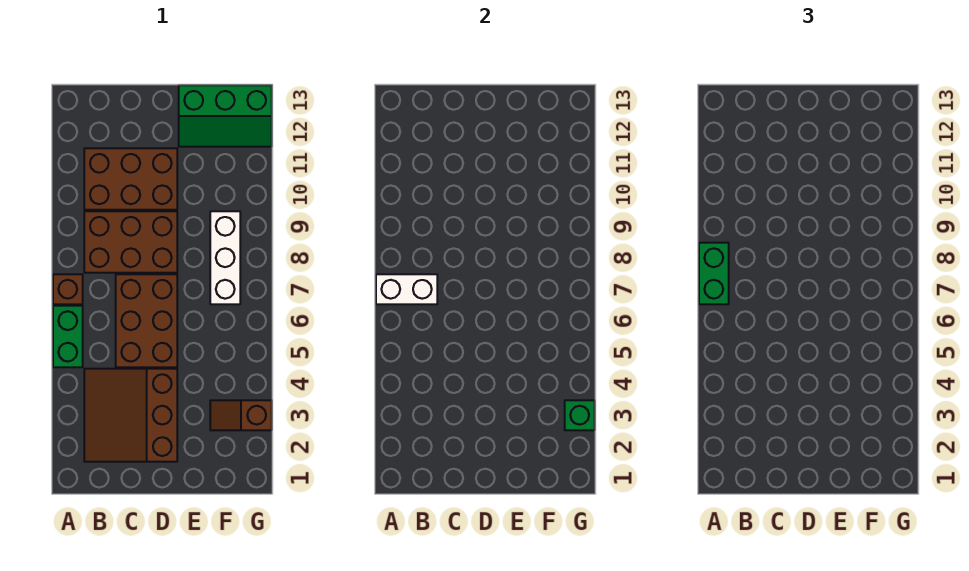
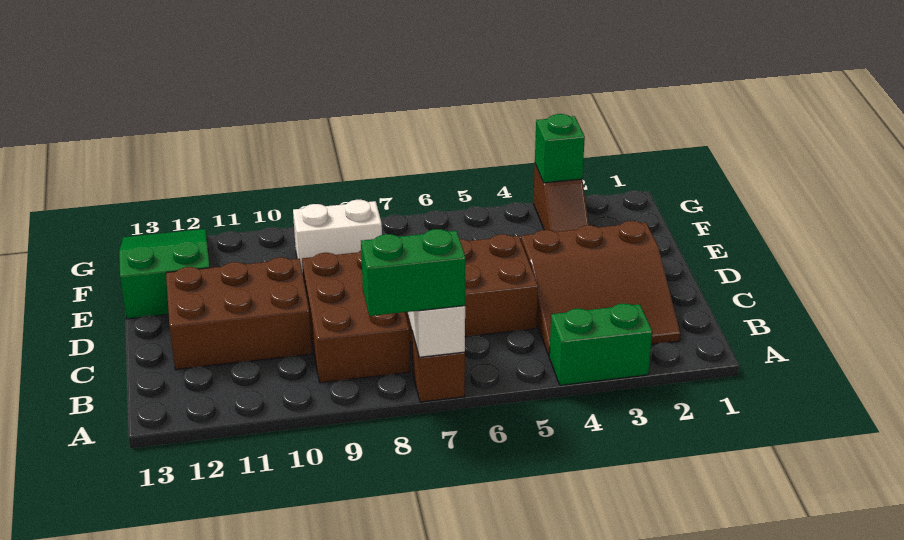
green brick A5:A6 level 1 -> green brick A3:A4 level 1
brown brick B10:D11 level 1 -> brown brick C10:D12 level 1
green slope E12:G13 level 1 top 13 -> green slope E12:G13 level 1 top E
white brick F7:F9 level 1 -> white brick F8:F9 level 1

